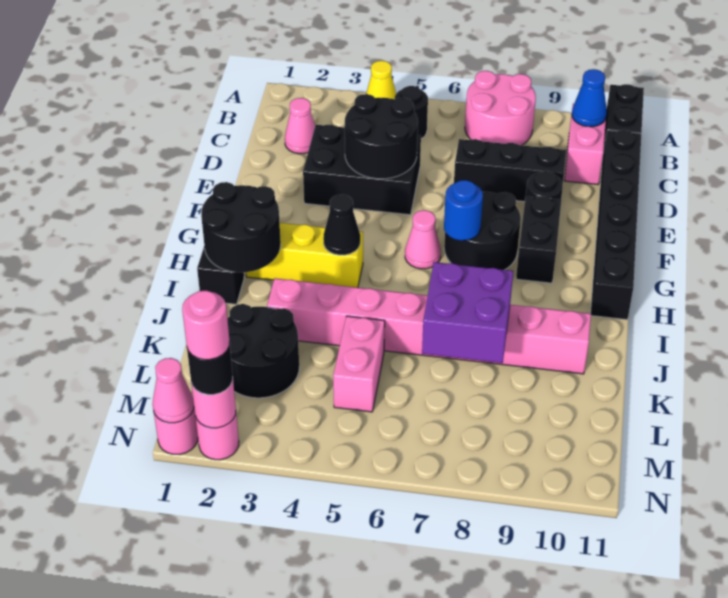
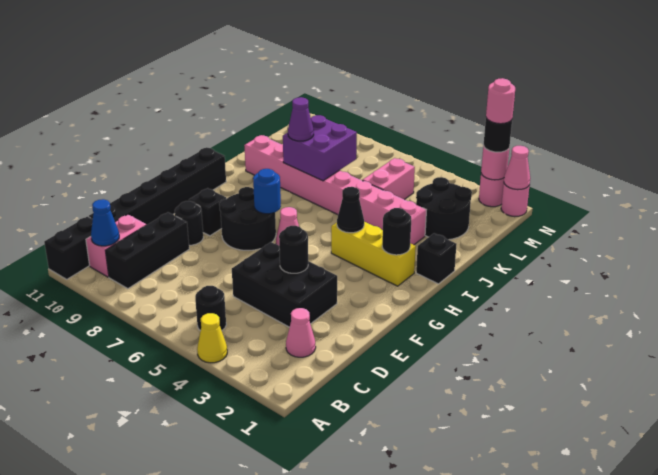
pink round brick A7:B8 level 1 -> none
black round brick D4:E5 level 2 -> black round brick E4 level 2
black brick D7:D9 level 1 -> black brick B9:D9 level 1
black brick F9:G9 level 1 -> black brick F9 level 1
black round brick H1:I2 level 2 -> black round brick H2 level 2
none -> purple cone J8 level 3

